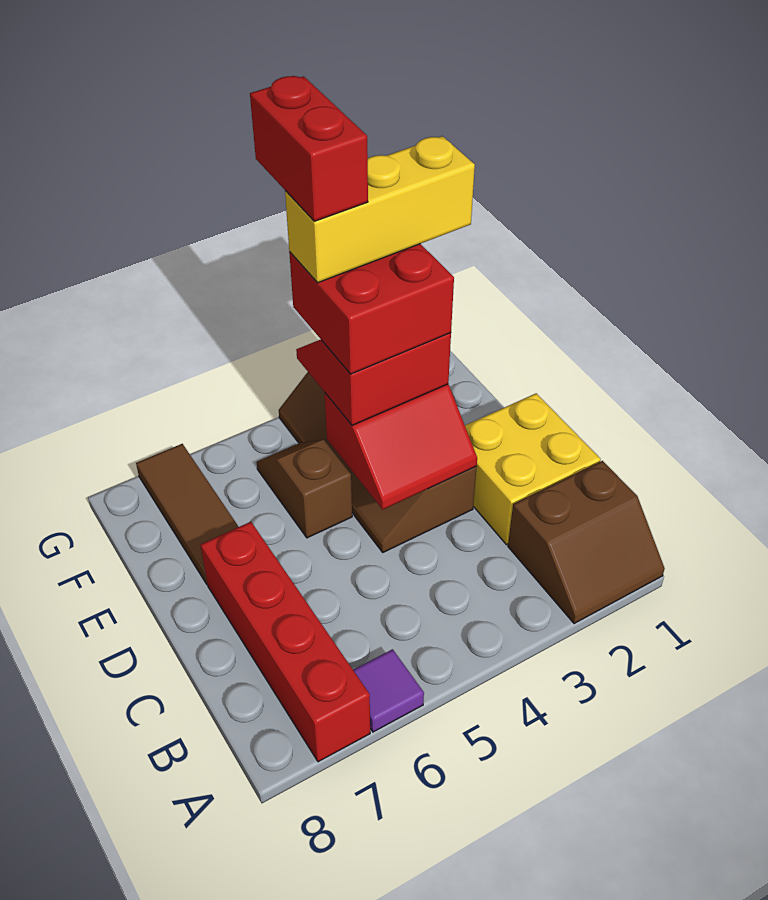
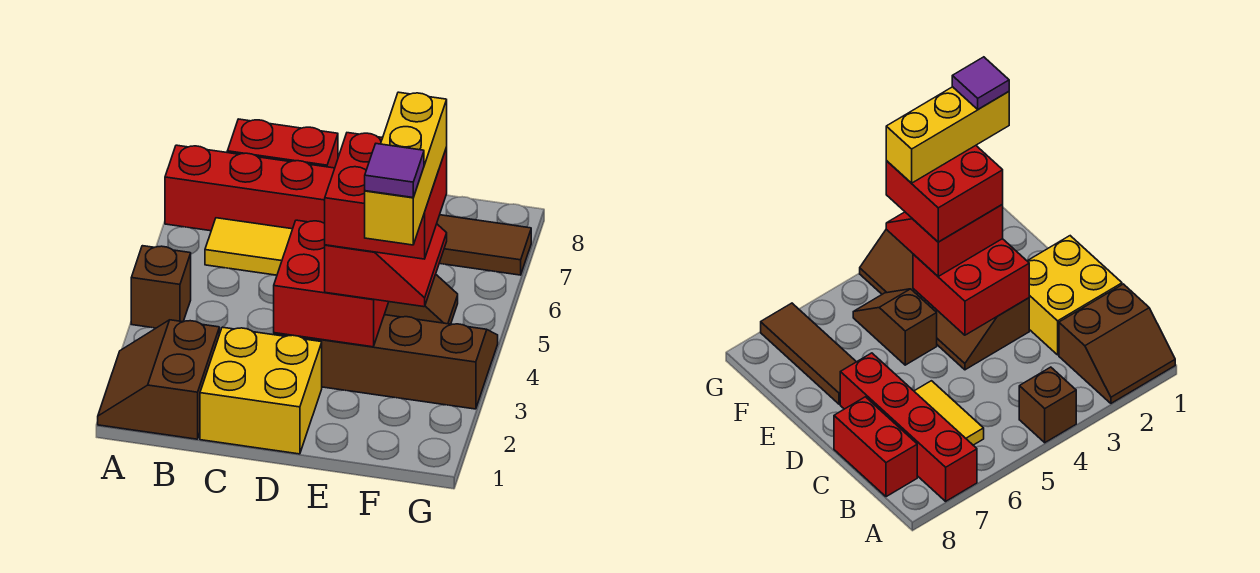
none -> brown brick A4 level 1
purple tile A6 level 1 -> purple tile F2 level 6
none -> yellow tile B6:C6 level 1
red slope D3:E4 level 2 top E -> red brick D3:E4 level 2
red brick F4:G4 level 6 -> red brick B8:C8 level 1

